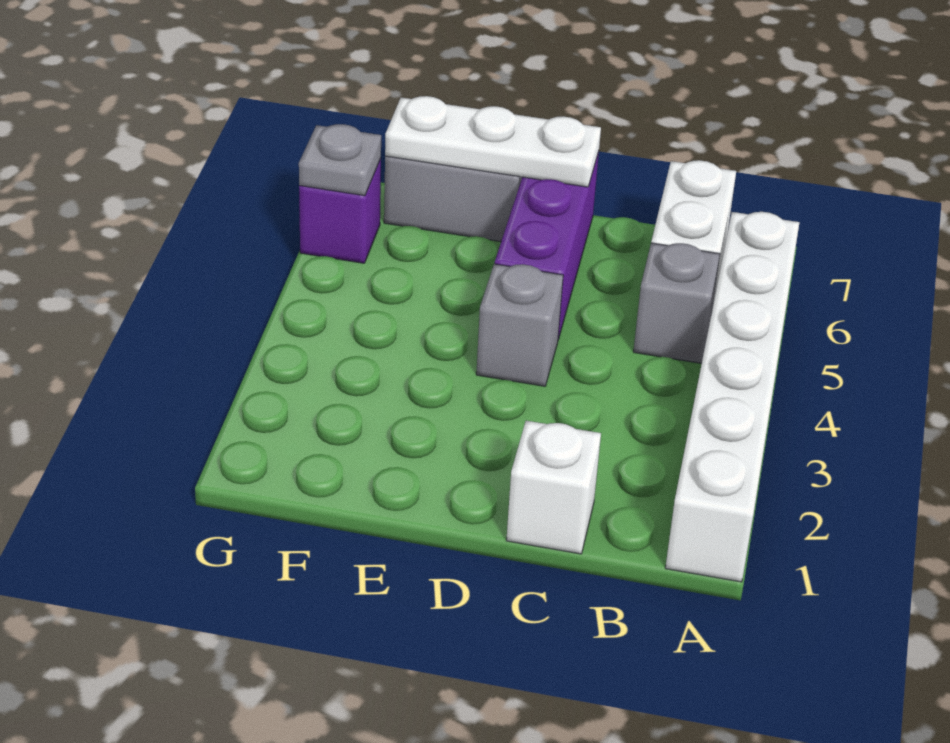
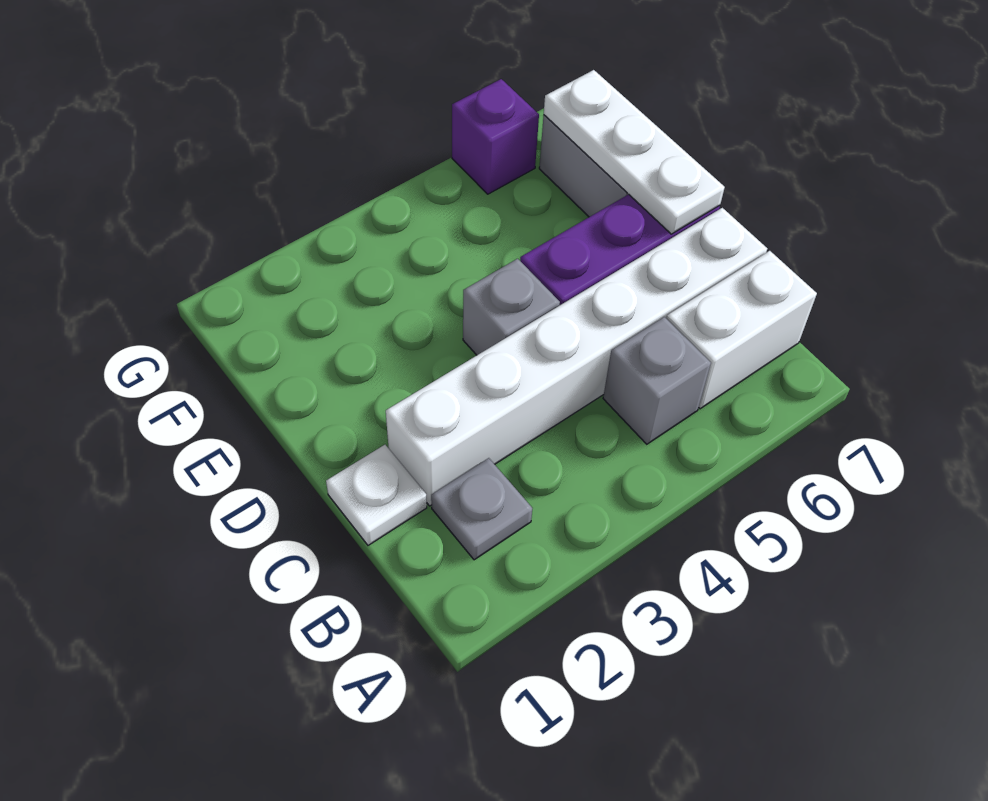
white brick A1:A6 level 1 -> white brick C2:C7 level 1
white brick C1 level 1 -> white plate C1 level 1
grey plate G6 level 2 -> grey plate B2 level 1

